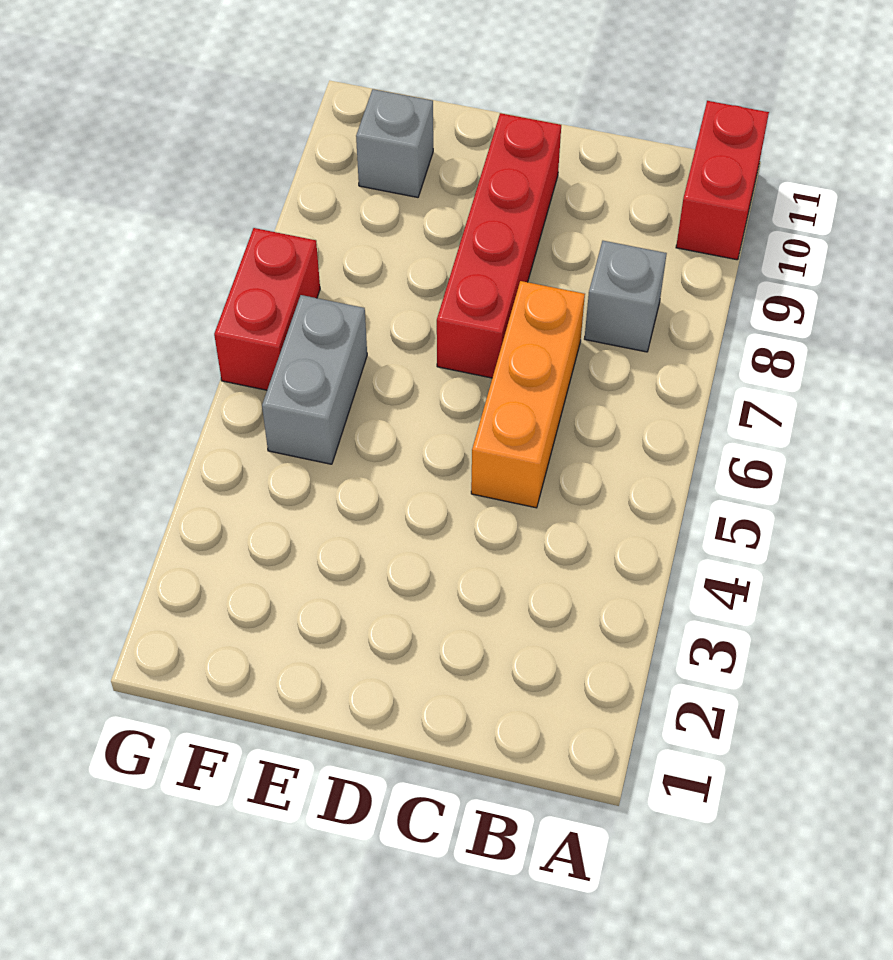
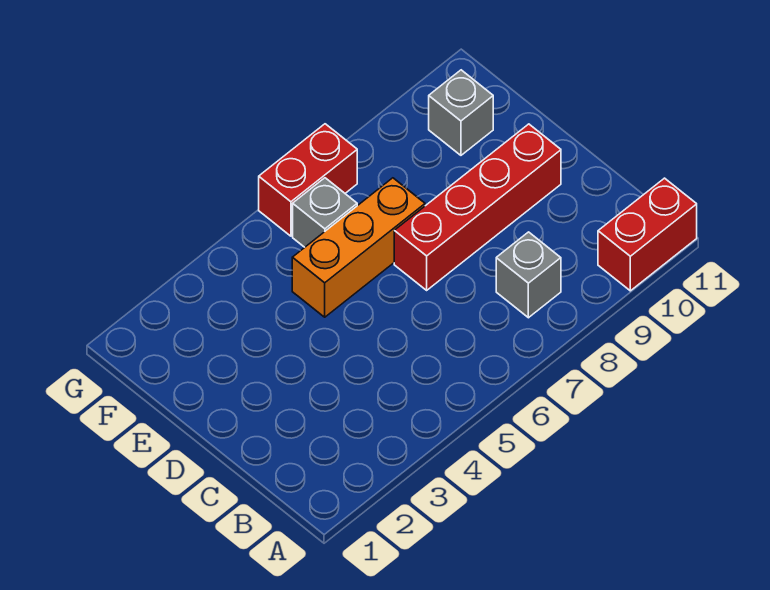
orange brick C5:C7 level 1 -> orange brick E5:E7 level 1
grey brick F5:F6 level 1 -> grey brick F6 level 1

